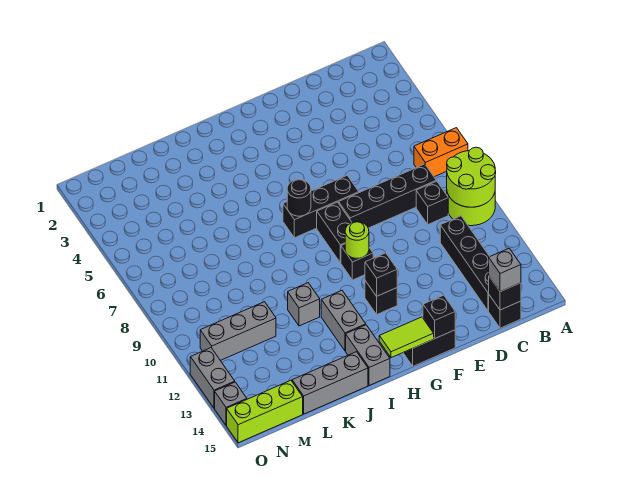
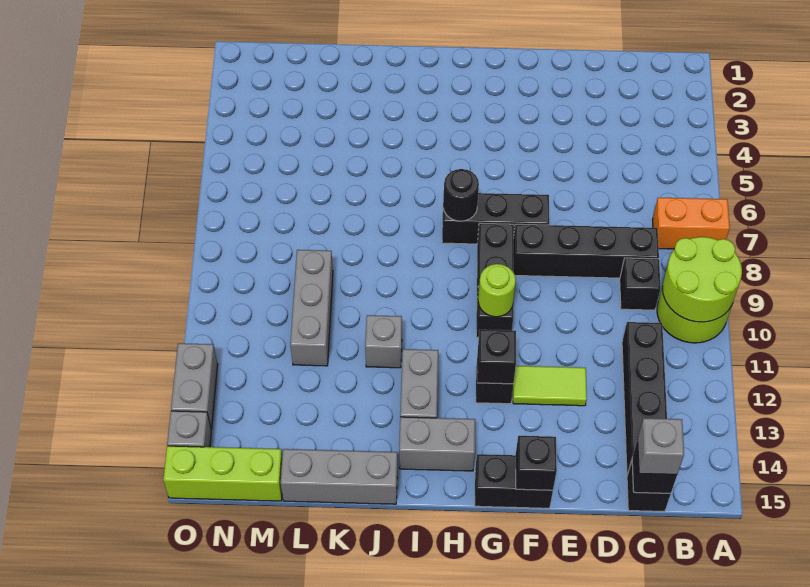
lime tile G15:H15 level 2 -> lime tile E12:F12 level 1
grey brick I14:I15 level 1 -> grey brick H14:I14 level 1
grey brick L11:N11 level 1 -> grey brick L9:L11 level 1

